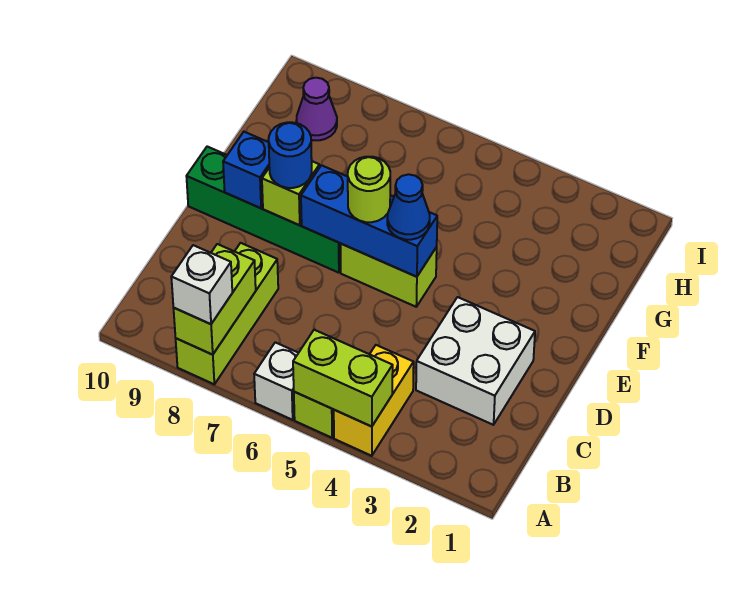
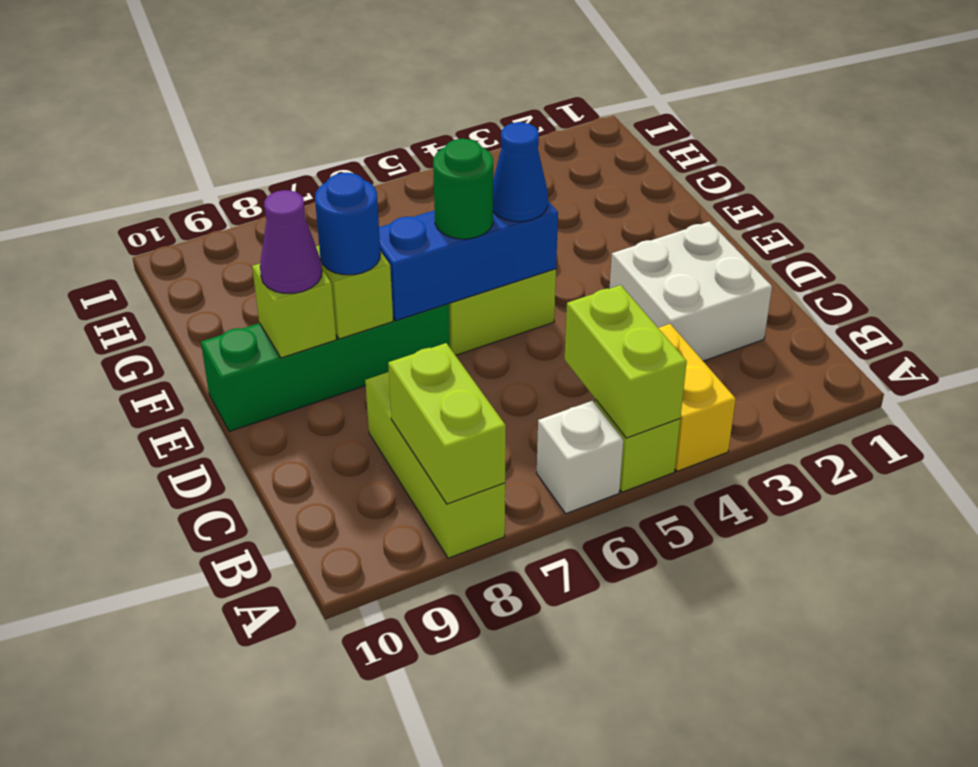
lime brick A4:A5 level 2 -> lime brick A5:B5 level 2
white brick A8 level 3 -> none
lime round brick E6 level 3 -> green round brick E6 level 3
blue brick E9 level 2 -> lime brick E9 level 2
purple cone H9 level 1 -> purple cone E9 level 3

